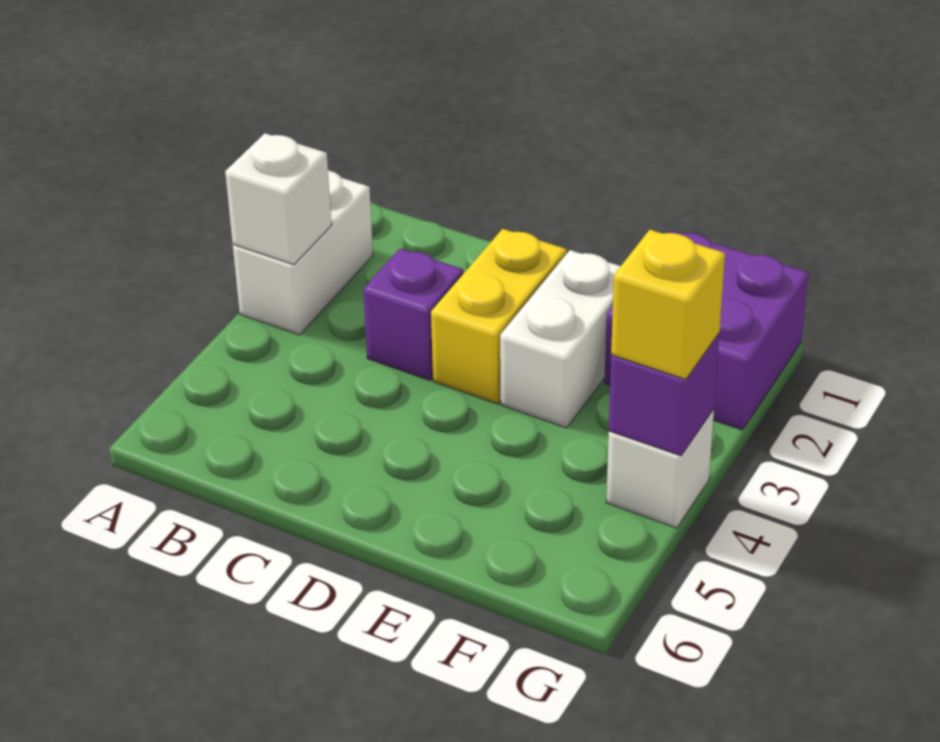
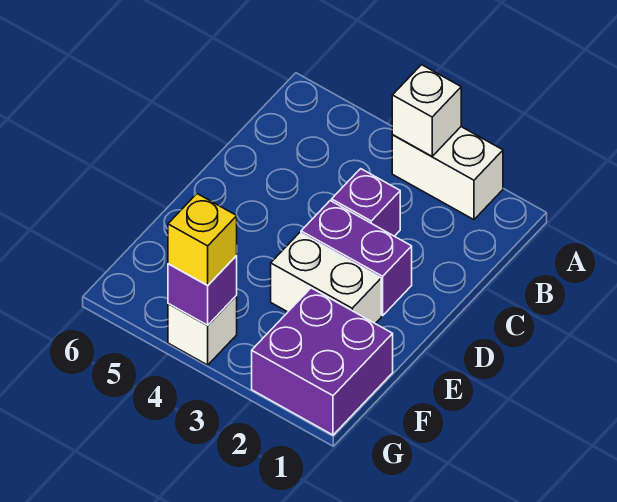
yellow brick D2:D3 level 1 -> purple brick D2:D3 level 1

